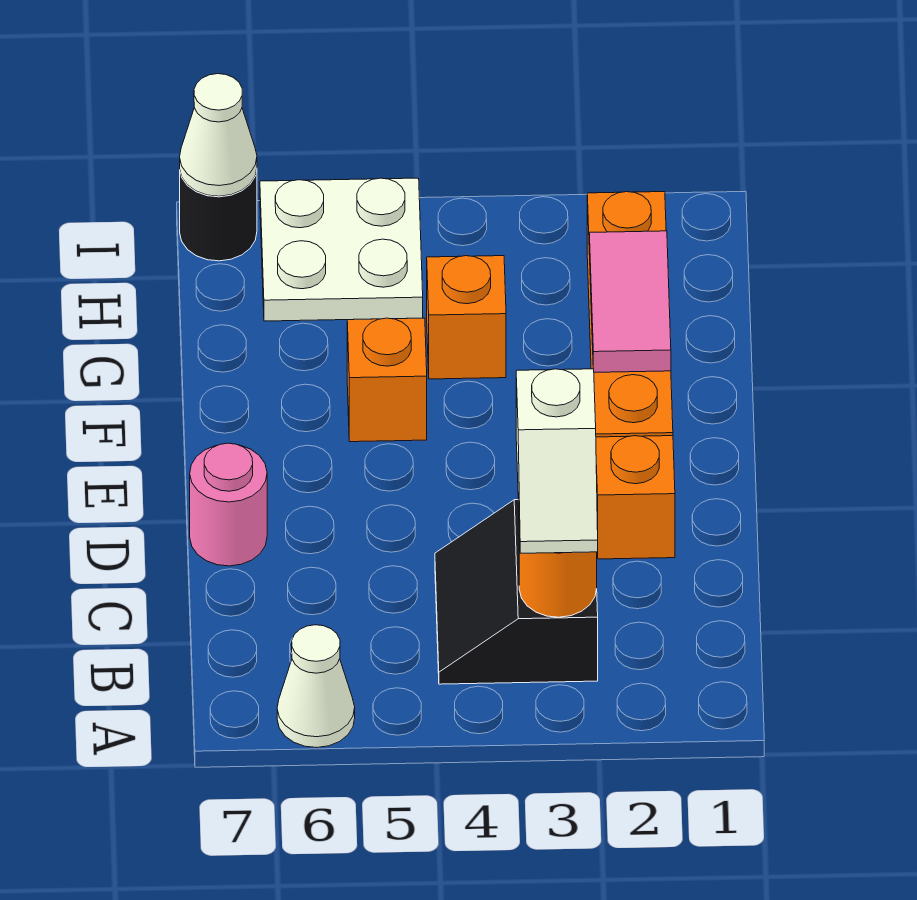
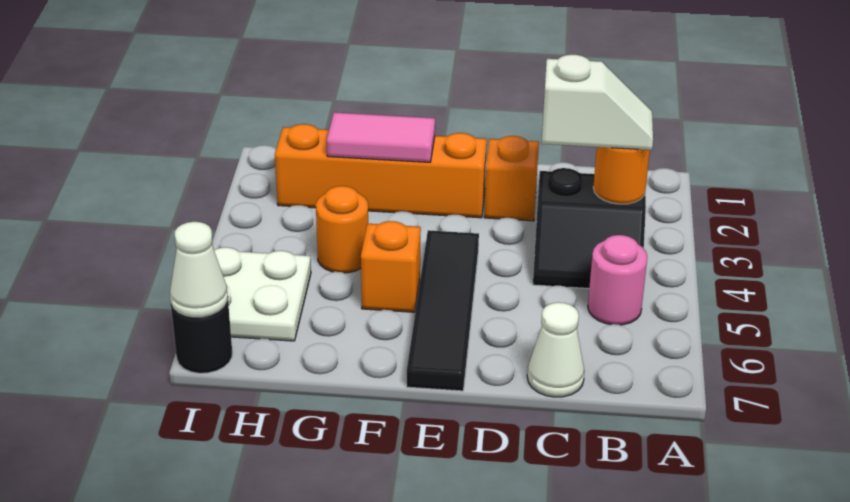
white cone A6 level 1 -> white cone C7 level 1
pink round brick D7 level 1 -> pink round brick B5 level 1
none -> black tile E4:E7 level 1
orange brick G4 level 1 -> orange round brick G4 level 1

